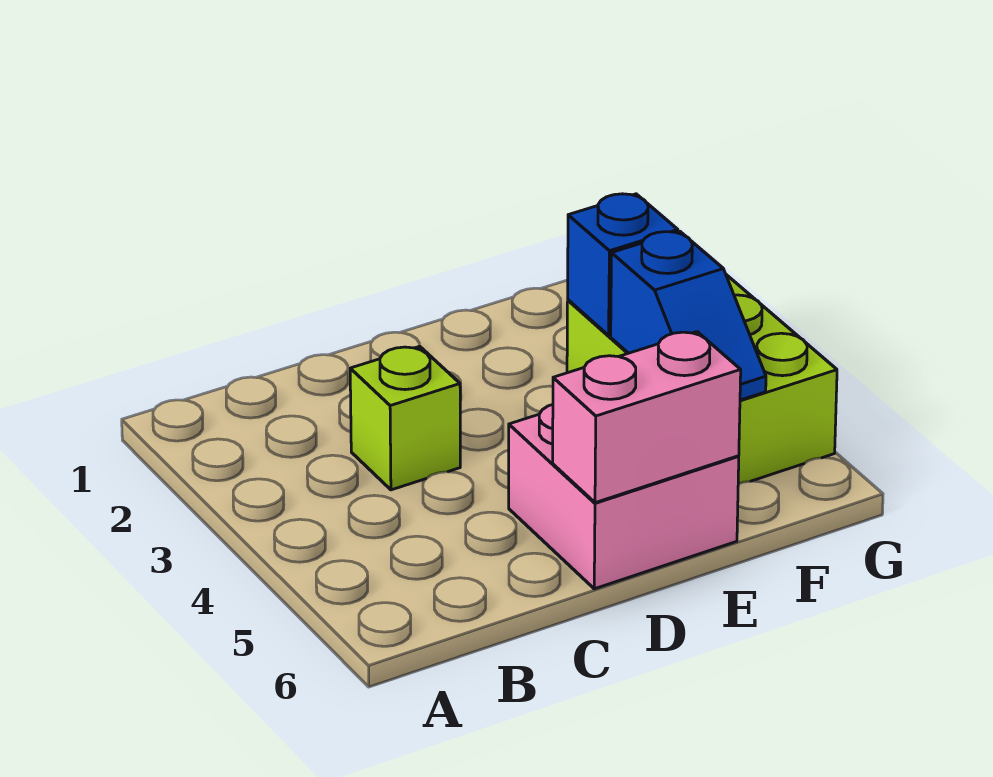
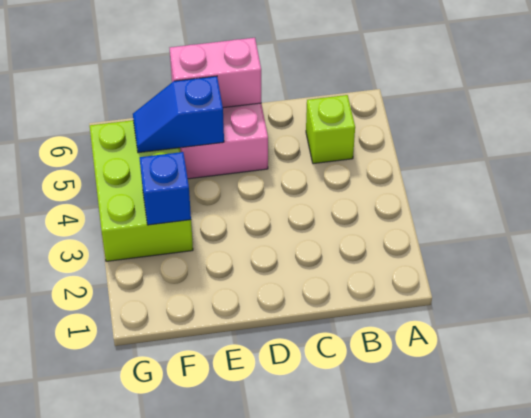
lime brick C3 level 1 -> lime brick B5 level 1
blue slope F4:F5 level 2 top 4 -> blue slope E5:F5 level 2 top E

